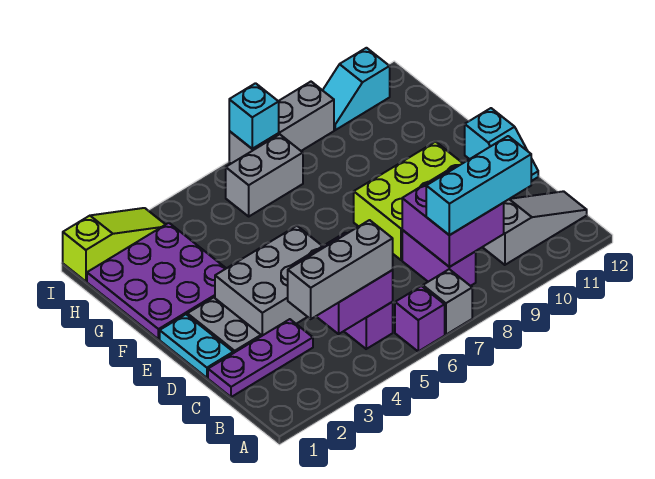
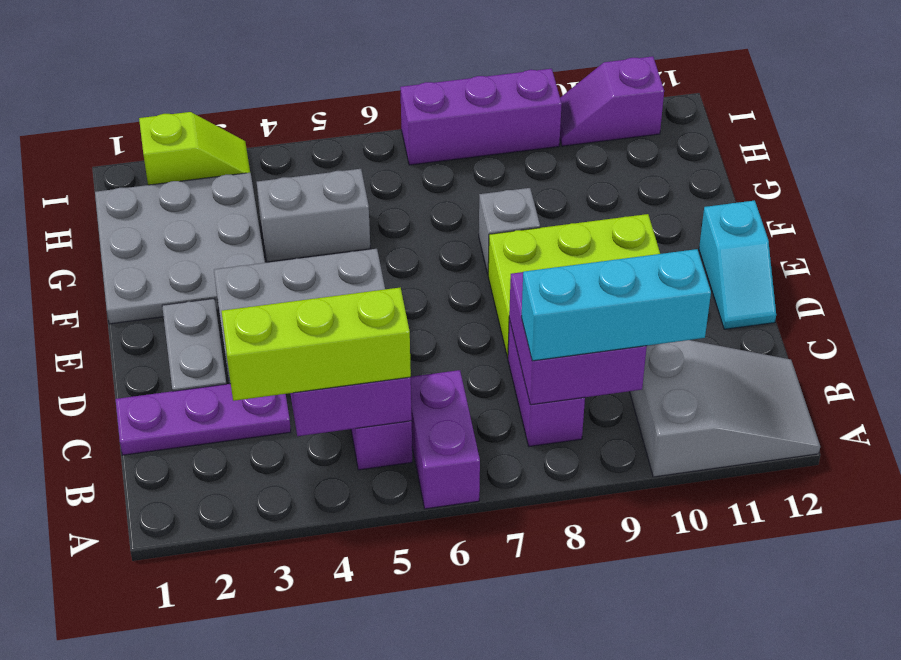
purple brick A6 level 1 -> purple brick A6:B6 level 1
grey brick A7 level 1 -> grey brick F8 level 1
grey brick B3:B5 level 3 -> lime brick B3:B5 level 3
grey slope B10:B12 level 1 top 10 -> grey slope A10:B12 level 1 top 10
cyan plate D1:E1 level 1 -> none
purple plate F1:H3 level 1 -> grey plate F1:H3 level 1
grey brick H6:H7 level 1 -> grey brick G4:G5 level 1
lime slope I1:I3 level 1 top 1 -> lime slope I2:I3 level 1 top 2
grey brick I7:I9 level 1 -> purple brick I7:I9 level 1
cyan brick I7 level 2 -> none
cyan slope I10:I11 level 1 top 11 -> purple slope I10:I11 level 1 top 11

